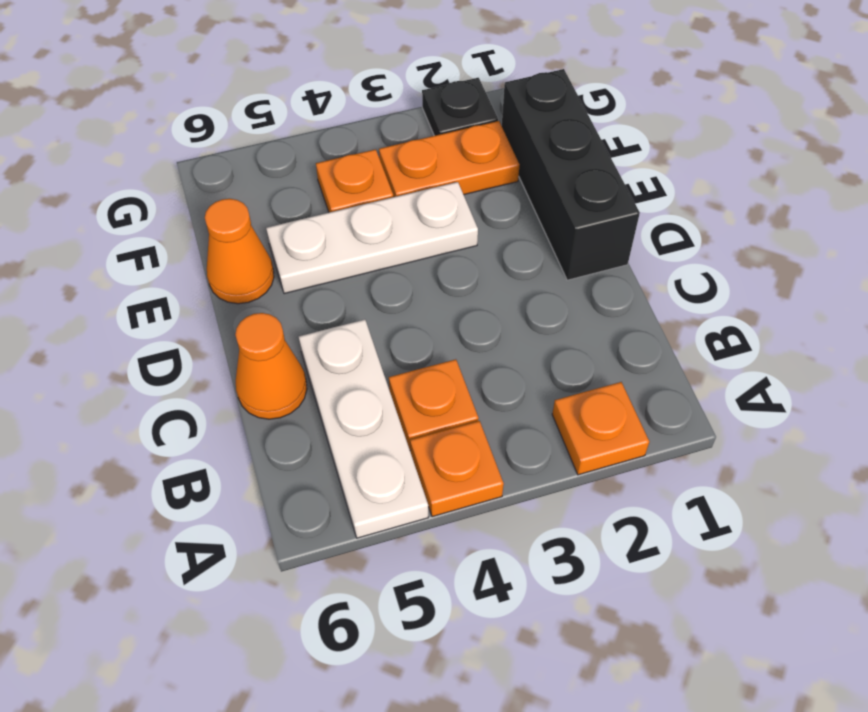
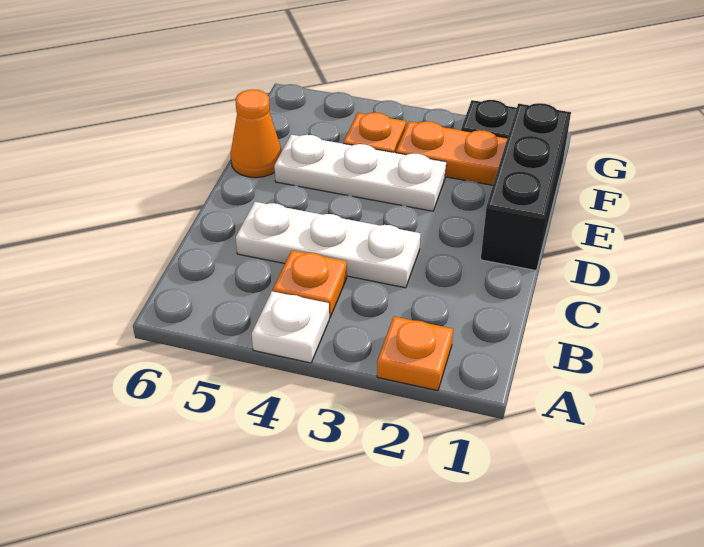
orange plate A4 level 1 -> white plate A4 level 1
white plate A5:C5 level 1 -> white plate C3:C5 level 1
orange cone C6 level 1 -> none

